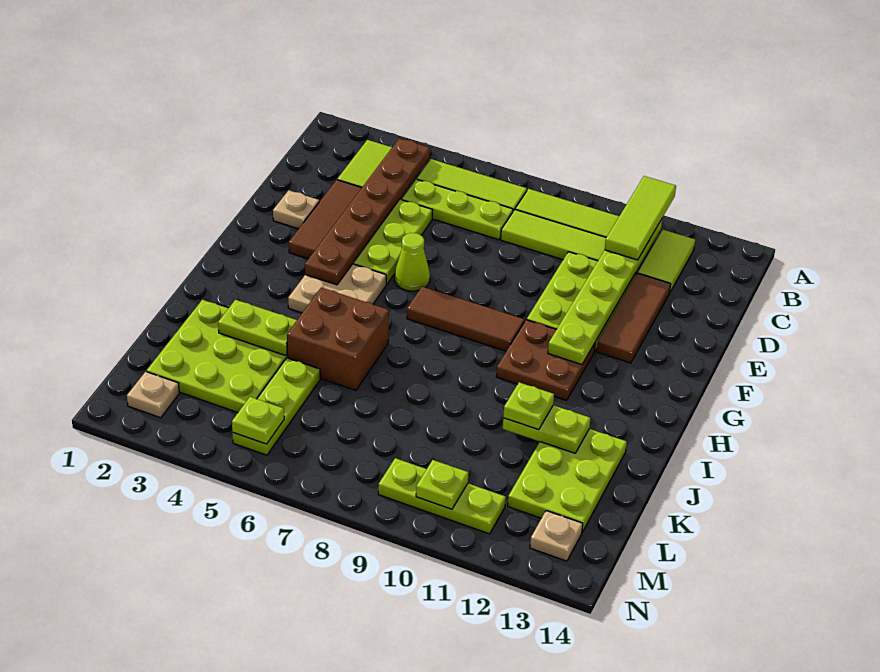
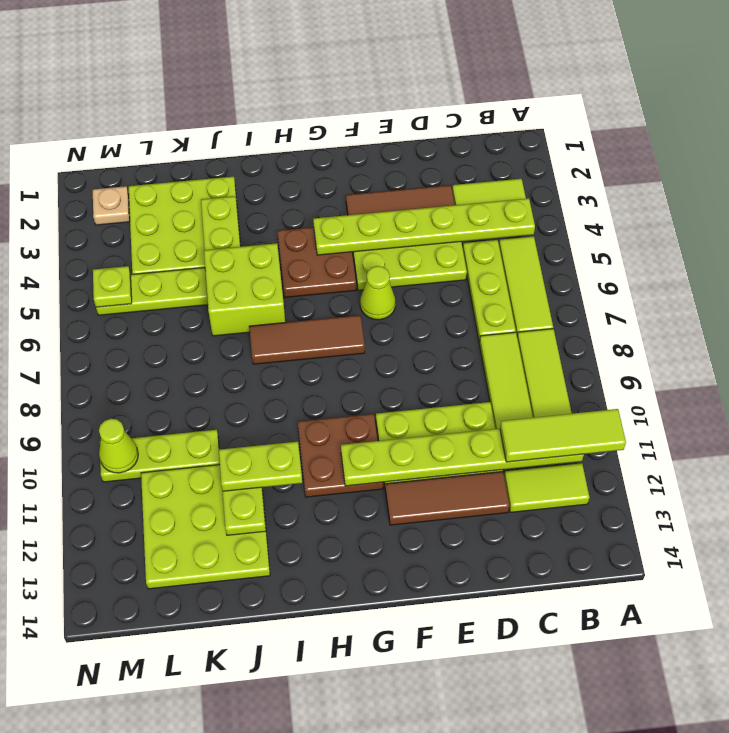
brown plate B4:G4 level 2 -> lime plate B4:G4 level 2
tan plate E2 level 1 -> none
tan plate G4:H5 level 1 -> brown plate G4:H5 level 1
brown tile G7:G9 level 1 -> brown tile G7:I7 level 1
brown brick I5:J6 level 1 -> lime brick I5:J6 level 1
lime plate J11 level 3 -> lime plate I11:J11 level 3
lime plate J12:L13 level 1 -> lime plate J11:L13 level 1
lime plate M9:M11 level 1 -> lime plate K10:M10 level 1
lime plate M10 level 2 -> lime cone M10 level 2
tan plate M13 level 1 -> none

